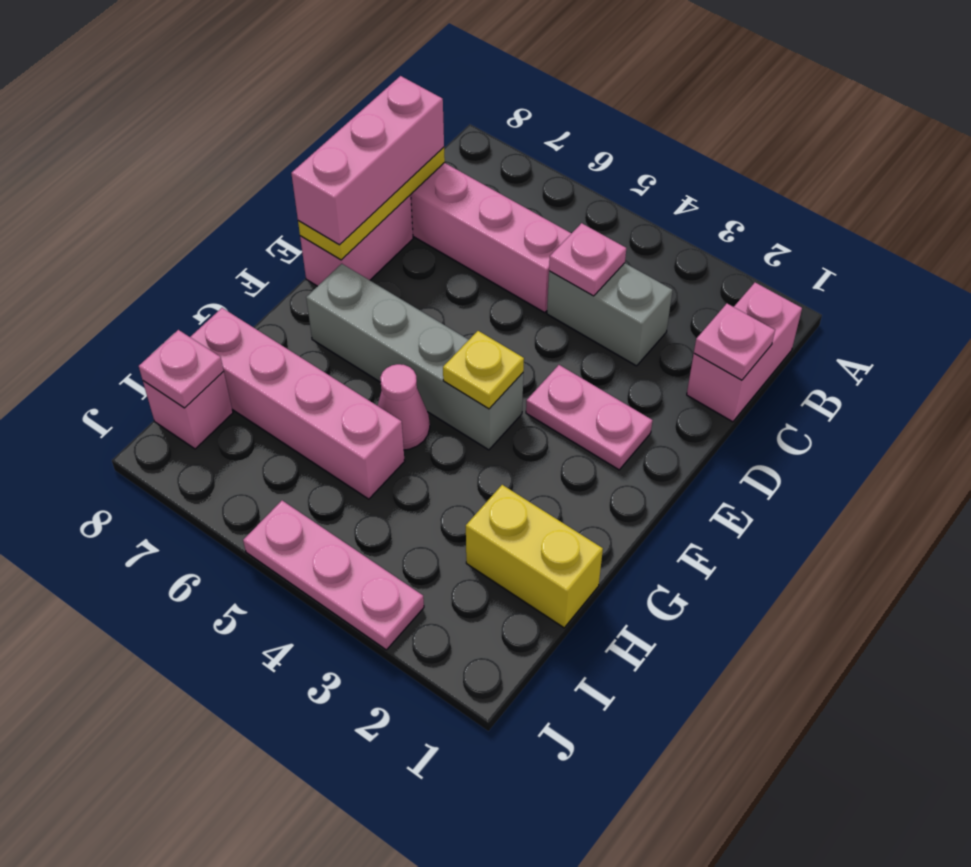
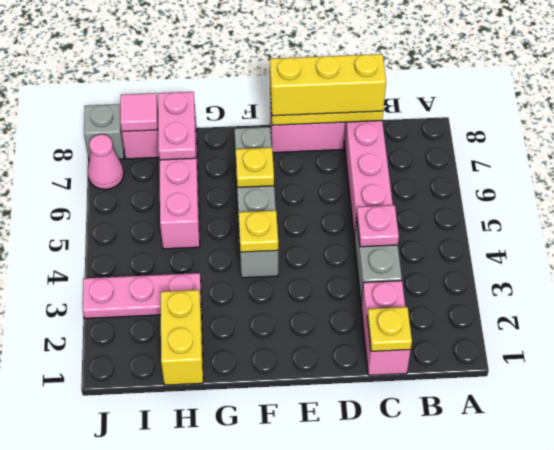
pink brick B1:C1 level 1 -> pink brick C1:C2 level 1
pink plate C1 level 2 -> yellow plate C1 level 2
pink brick C8:E8 level 3 -> yellow brick C8:E8 level 3
pink plate E2:E3 level 1 -> pink plate H7:H8 level 2
none -> yellow plate F6 level 2
pink cone G5 level 1 -> pink cone J7 level 1
pink plate I8 level 2 -> pink tile I8 level 2
pink plate J3:J5 level 1 -> pink plate H3:J3 level 1
none -> grey brick J8 level 1

